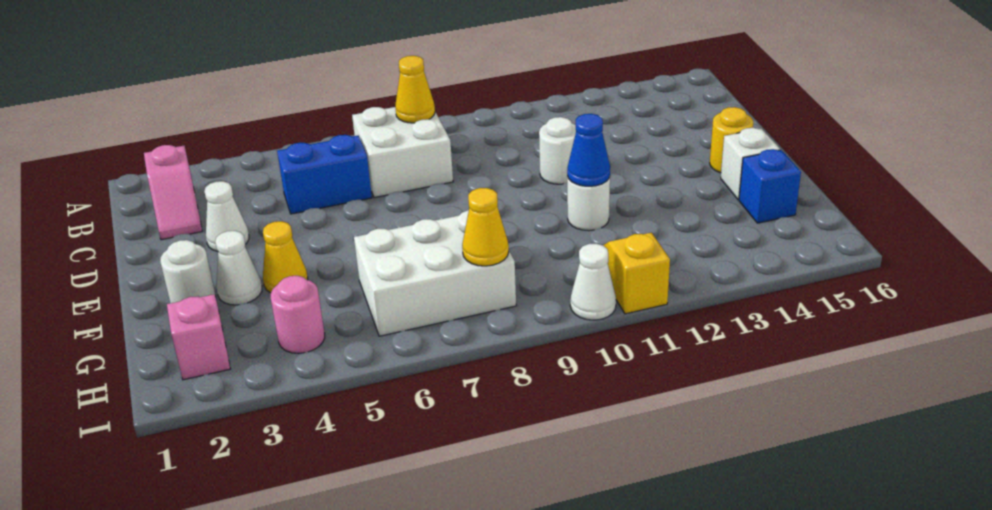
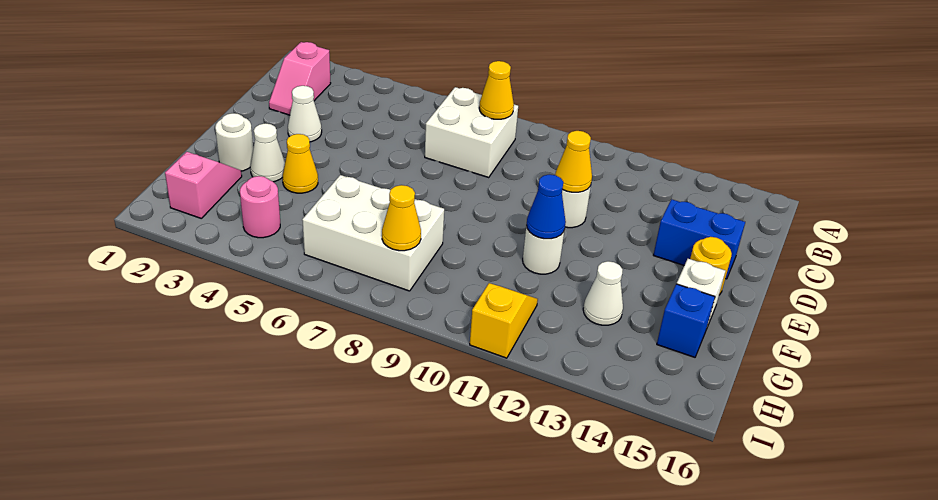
blue brick C5:C6 level 1 -> blue brick D14:D15 level 1
none -> yellow cone D11 level 2
white cone I10 level 1 -> white cone G13 level 1

